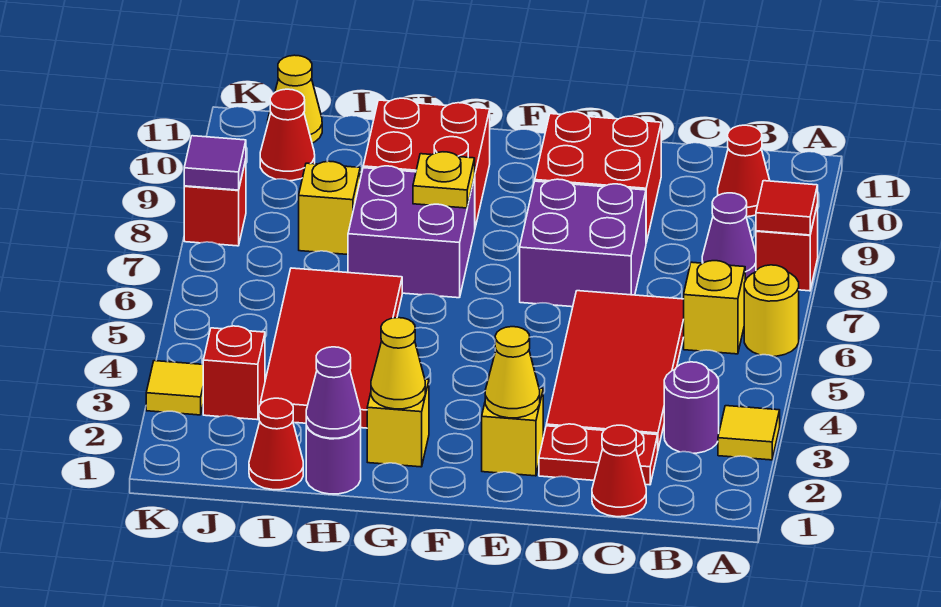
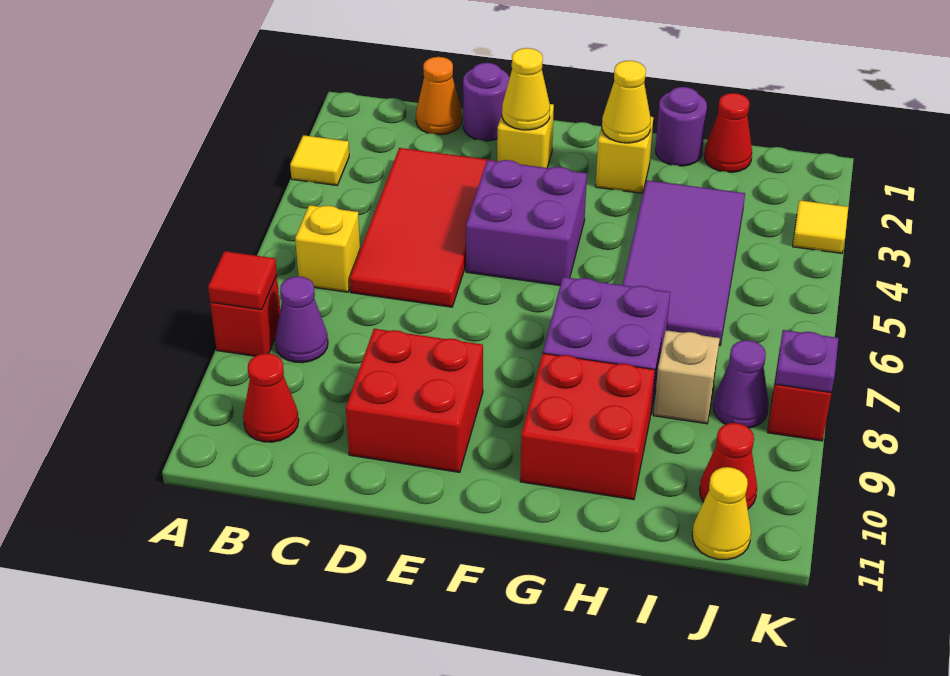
yellow round brick A6 level 1 -> none
purple round brick B3 level 1 -> purple round brick D1 level 1
red cone C1 level 1 -> orange cone C1 level 1
red plate C2:D2 level 1 -> none
purple brick D7:E8 level 1 -> purple brick E4:F5 level 1
yellow plate G8 level 2 -> none
purple cone H1 level 2 -> purple cone J8 level 1
red tile H3:I6 level 1 -> purple tile H3:I6 level 1
yellow brick I8 level 1 -> tan brick I8 level 1
red brick J3 level 1 -> none
purple tile K8 level 2 -> purple plate K8 level 2

